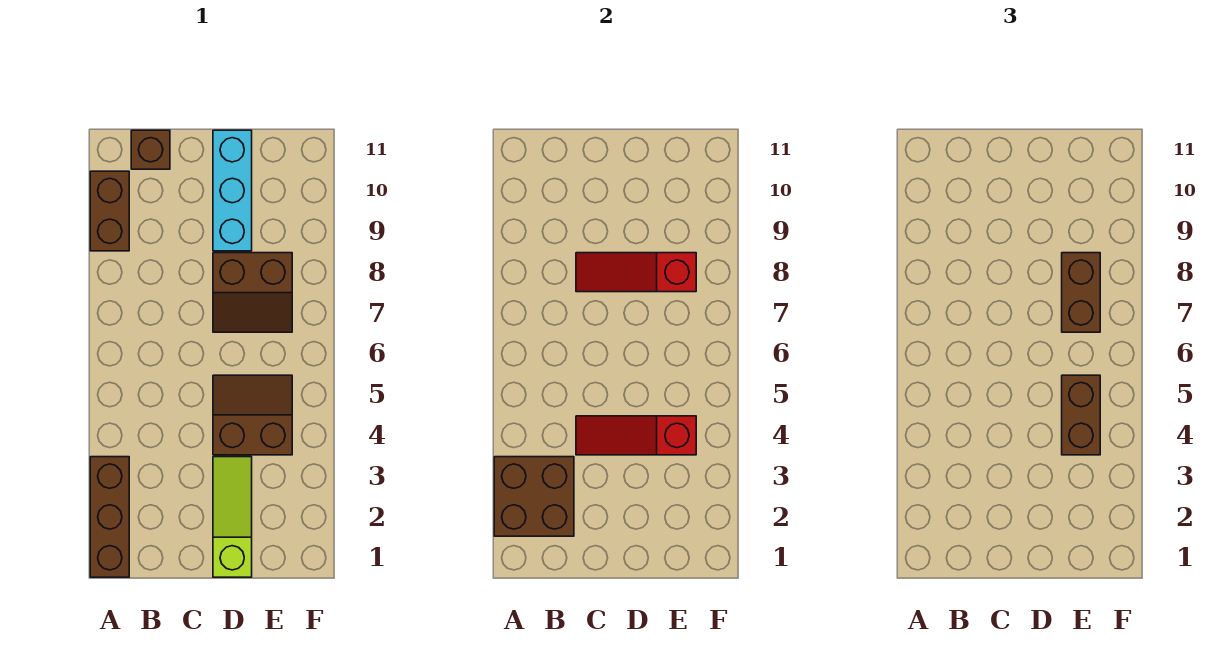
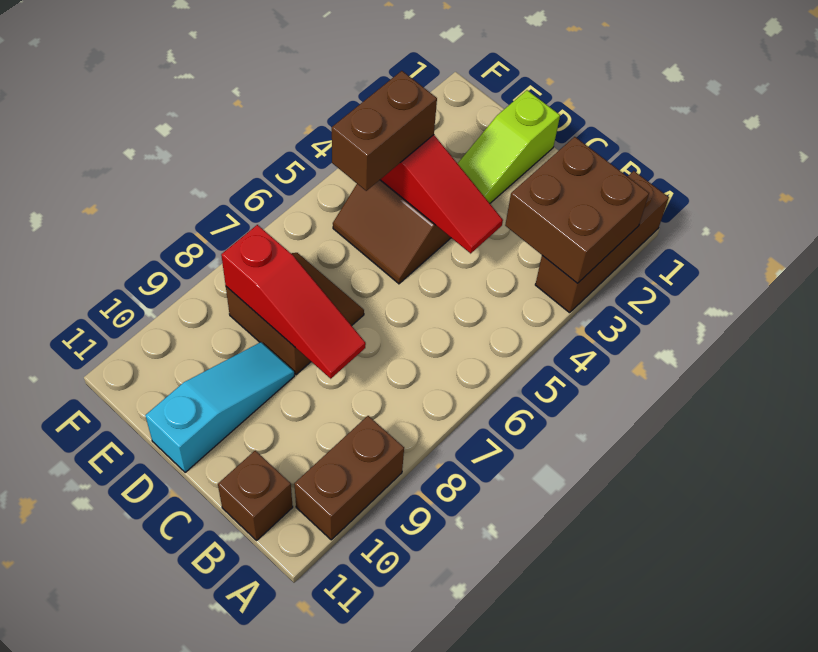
cyan brick D9:D11 level 1 -> cyan slope D9:D11 level 1 top 11
brown brick E7:E8 level 3 -> none

